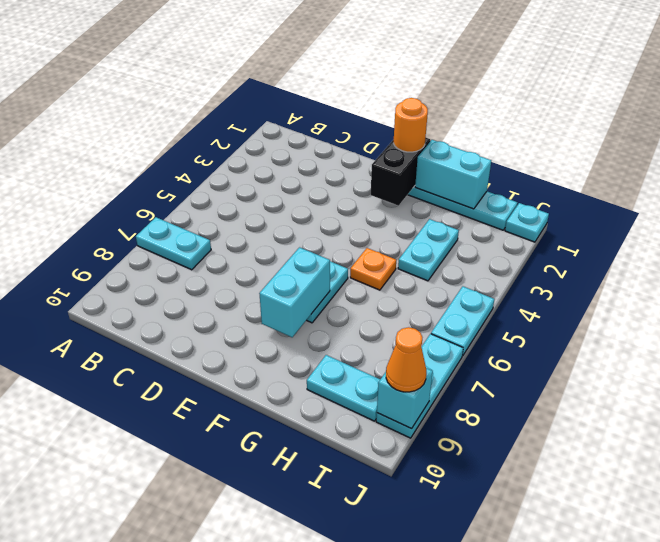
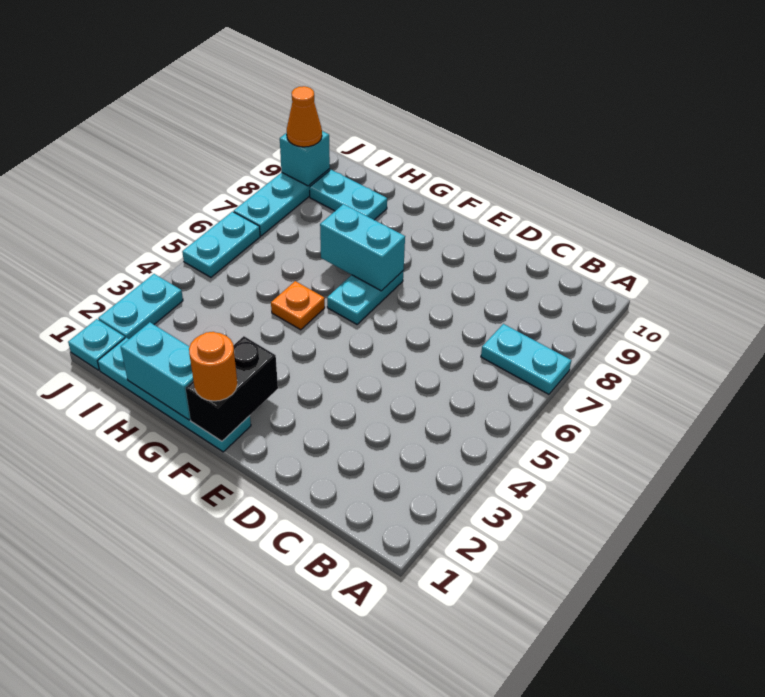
cyan brick F7:F8 level 2 -> cyan brick F7:G7 level 2
cyan plate H3:H4 level 1 -> cyan plate J2:J3 level 1

